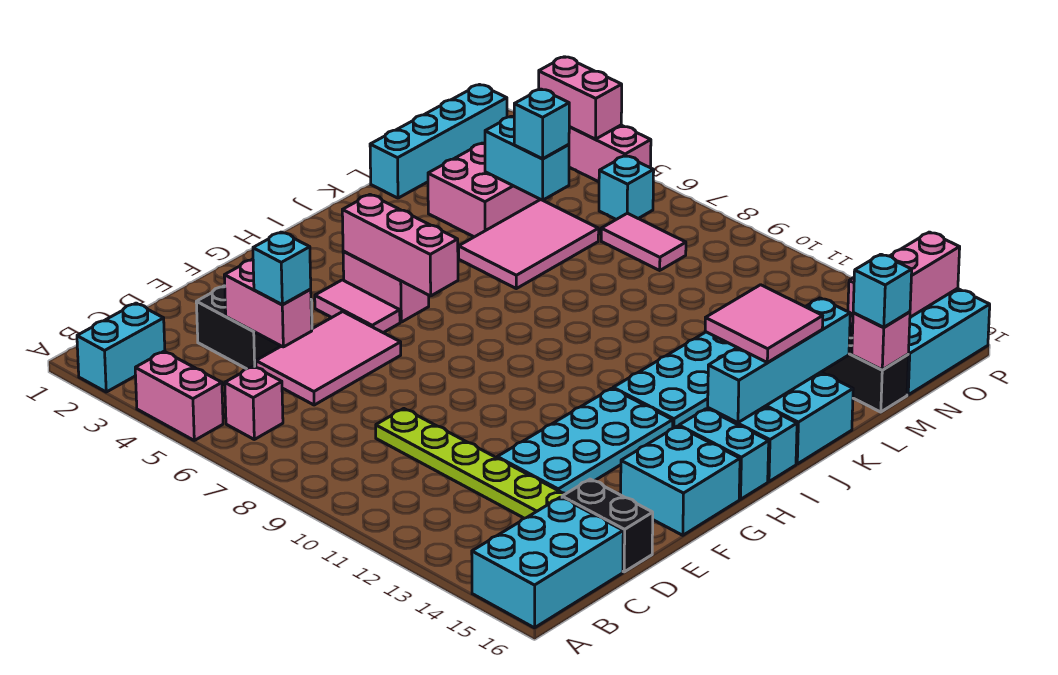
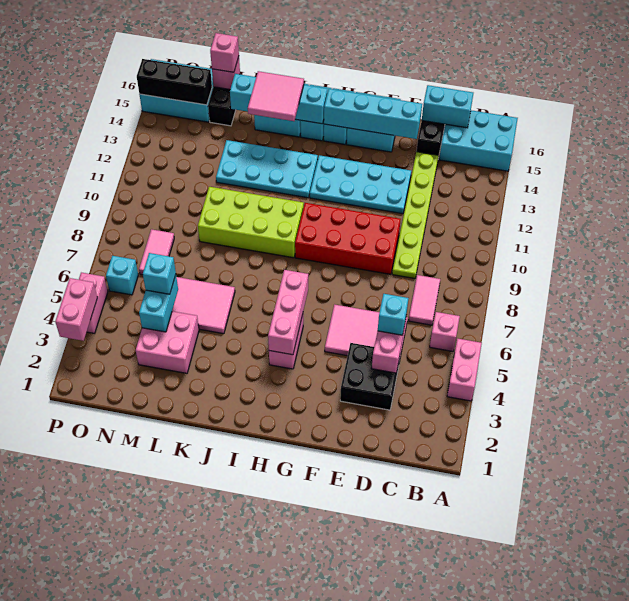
cyan brick A2:B2 level 1 -> cyan brick C16:D16 level 2
none -> red brick E9:H10 level 1
pink tile G4:G5 level 1 -> pink tile C7:C8 level 1
none -> lime brick I9:L10 level 1
cyan brick L1:O1 level 1 -> cyan brick E15:H15 level 2
cyan brick M16 level 3 -> pink brick M16 level 3
pink brick N15:P15 level 2 -> black brick N15:P15 level 2

